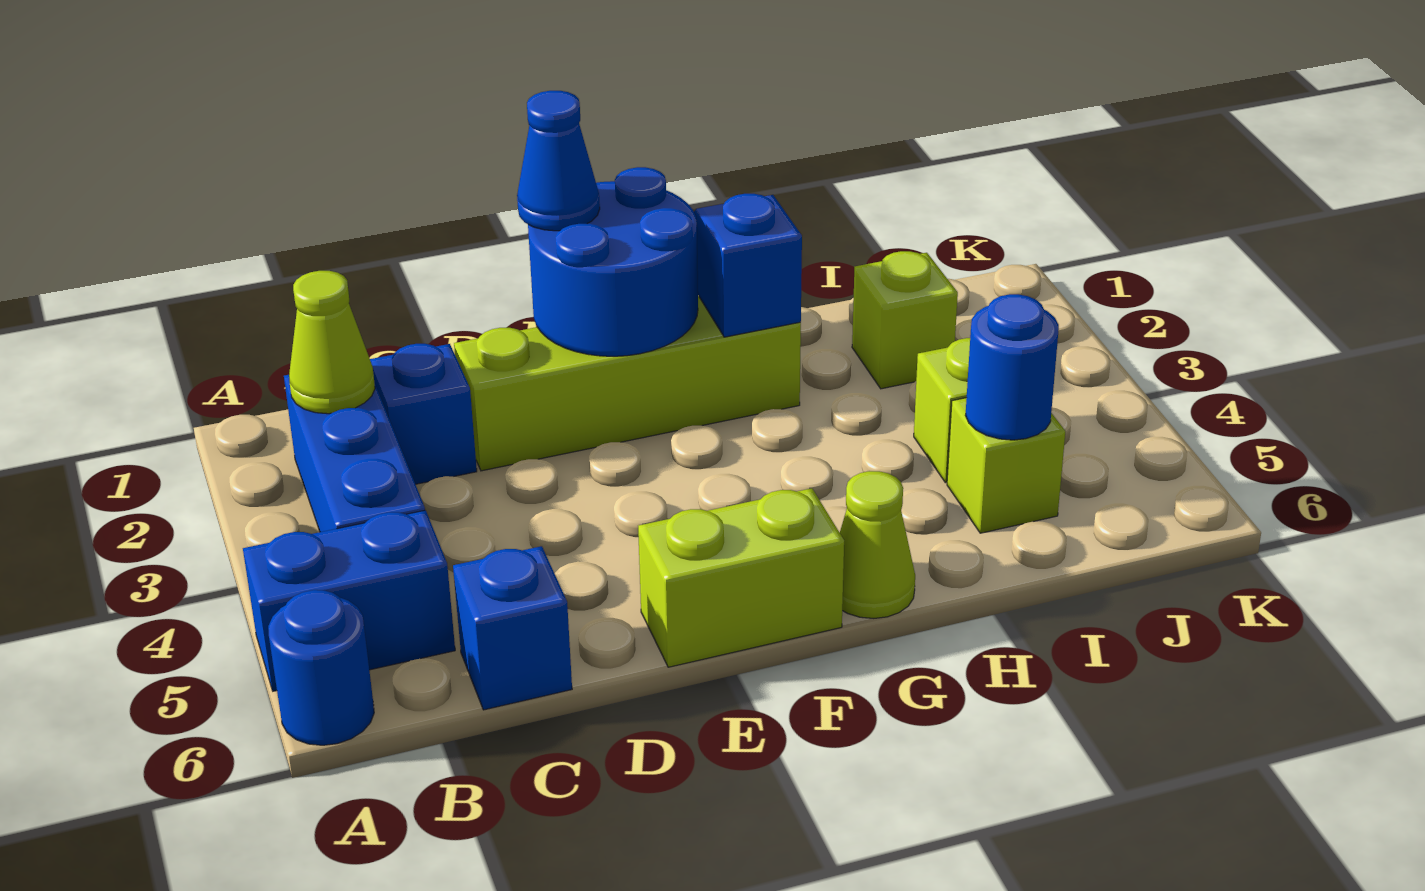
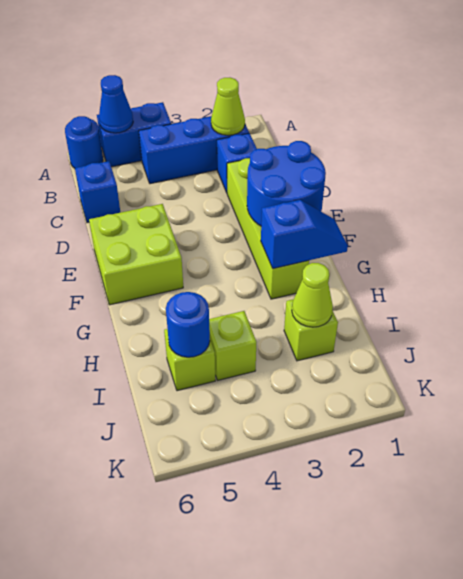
blue brick A5:B5 level 1 -> blue brick A4:A5 level 1
blue cone E1 level 3 -> blue cone A5 level 2
lime brick E6:F6 level 1 -> lime brick E5:F6 level 1
lime cone G6 level 1 -> lime cone I2 level 2

